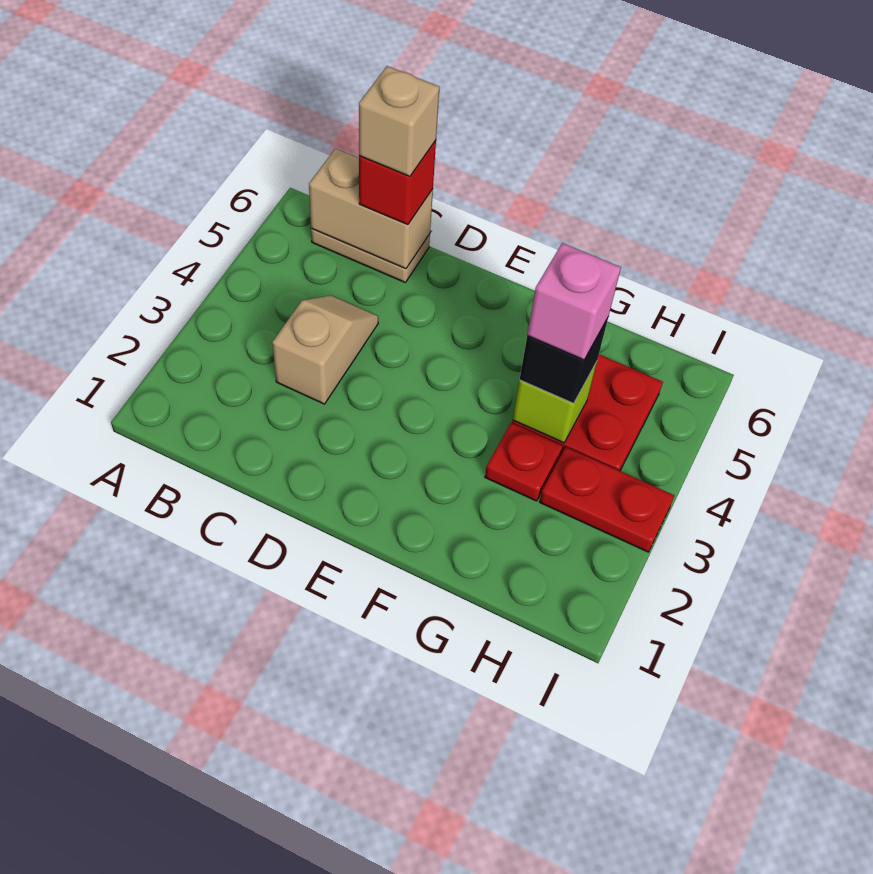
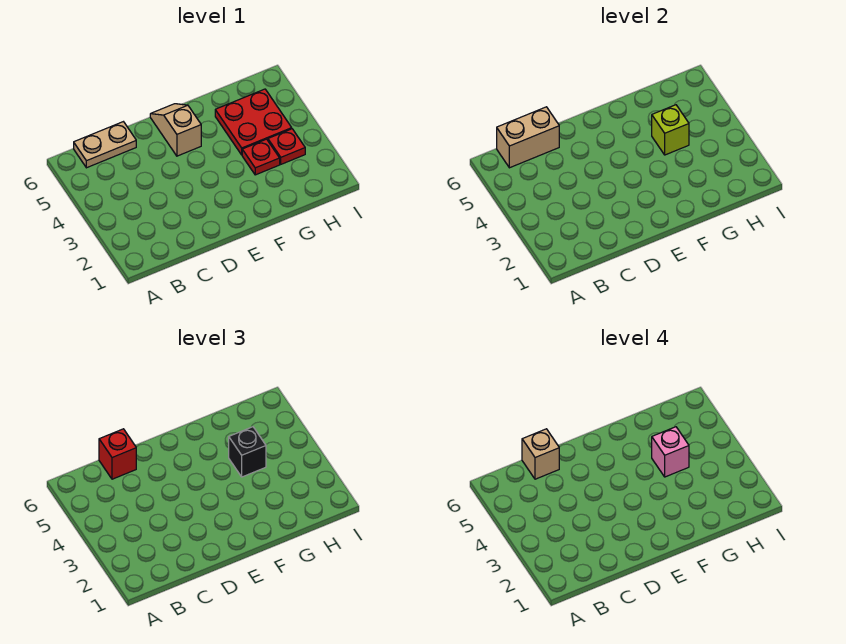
tan slope C3:C4 level 1 top 3 -> tan slope E5:E6 level 1 top 5
red plate H3:I3 level 1 -> red plate H3 level 1

